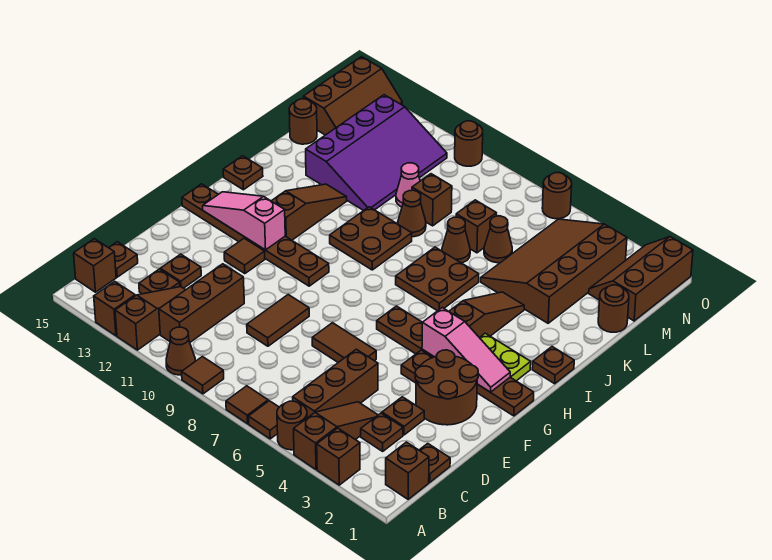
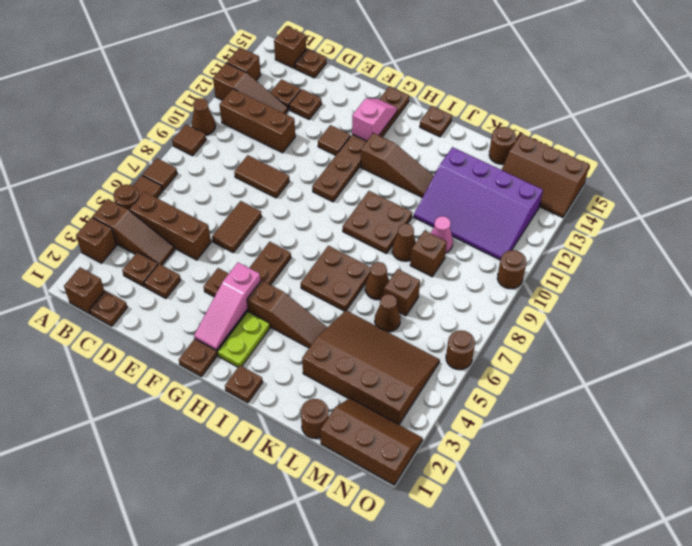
brown round brick E2:F3 level 1 -> none
pink slope G12:G14 level 2 top 12 -> pink slope G13:G14 level 2 top 13

